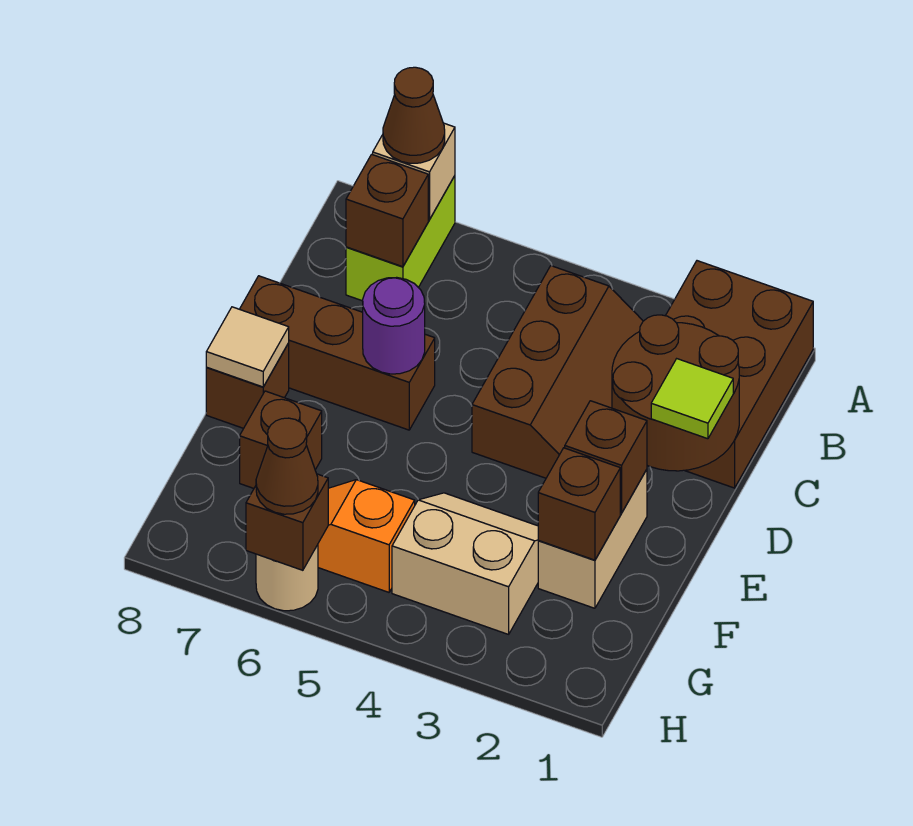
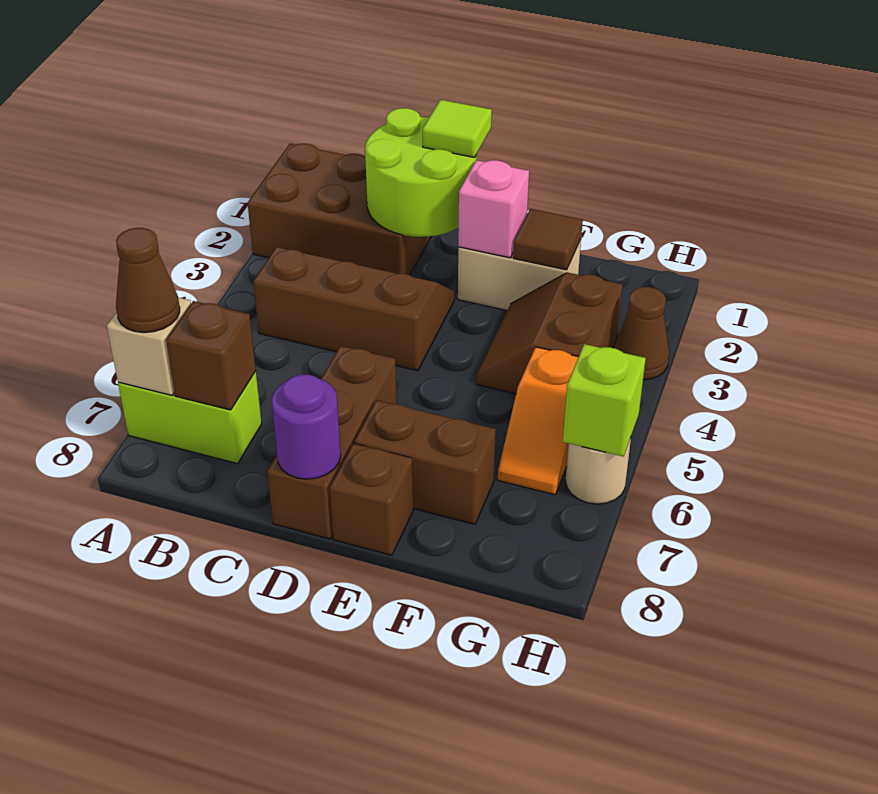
brown round brick C1:D2 level 2 -> lime round brick C1:D2 level 2
purple round brick D6 level 2 -> purple round brick D8 level 2
brown brick E2 level 2 -> pink brick E2 level 2
tan tile E8 level 2 -> none
brown brick F2 level 2 -> brown tile F2 level 2
tan slope F3:G4 level 1 top G -> brown slope F3:G4 level 1 top G
brown brick F7 level 1 -> brown brick E7:F7 level 1
brown brick H6 level 2 -> lime brick H6 level 2
brown cone H6 level 3 -> brown cone H3 level 1

